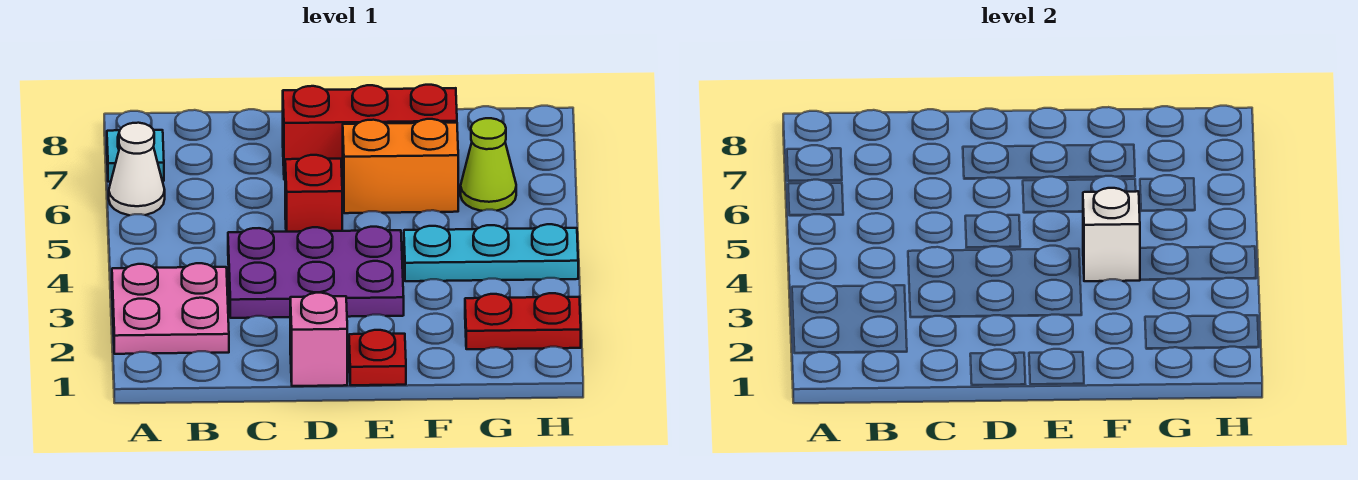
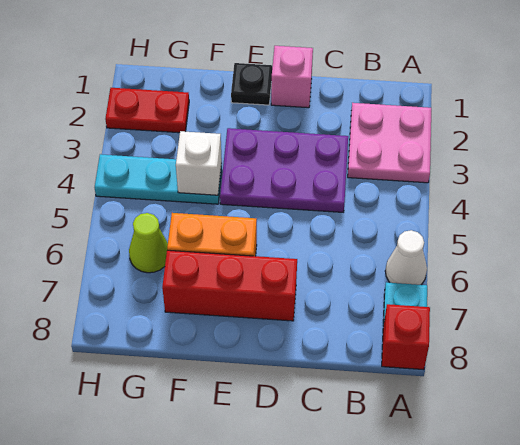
red brick D5 level 1 -> red brick A8 level 1
red plate E1 level 1 -> black plate E1 level 1

